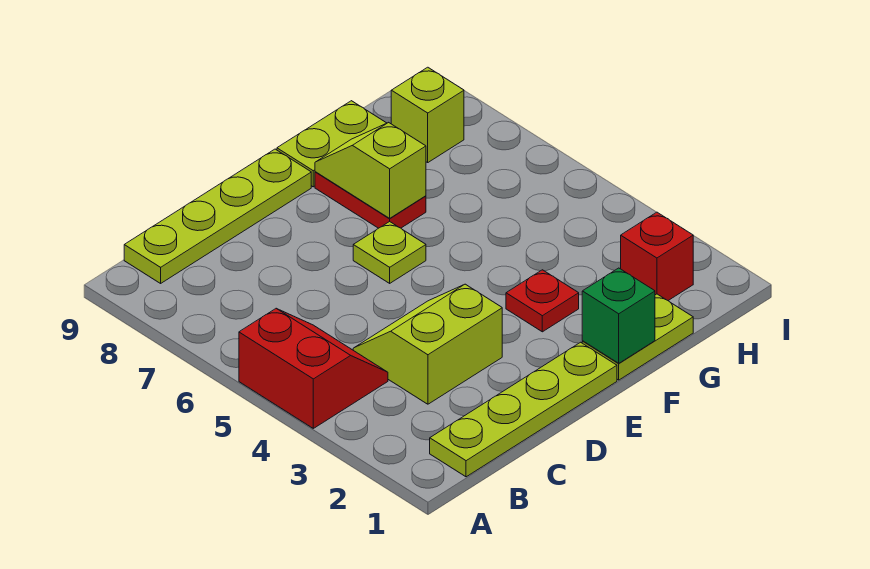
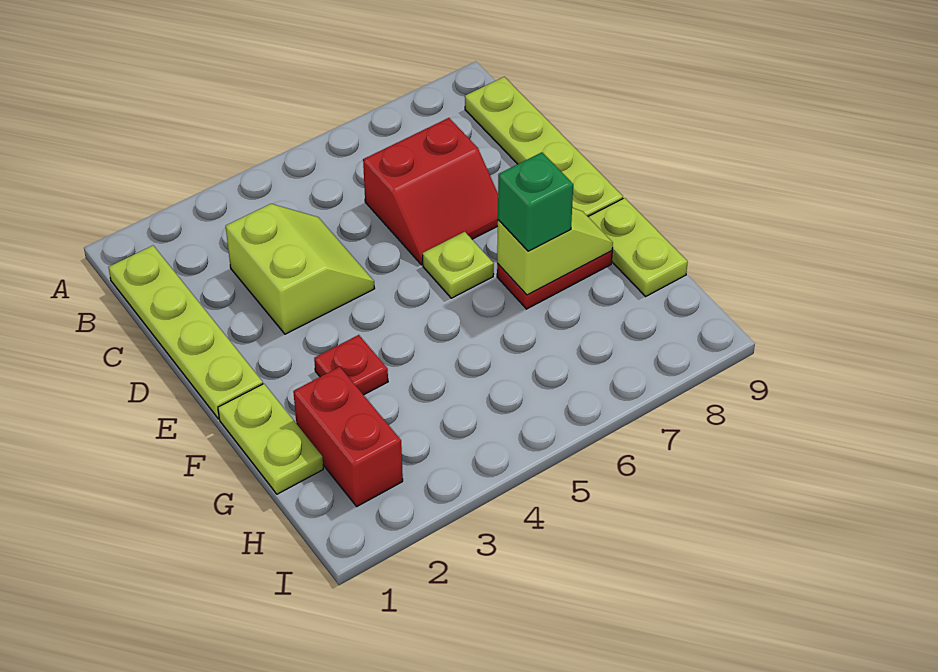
red slope A4:B5 level 1 top A -> red slope C6:D7 level 1 top C
green brick F1 level 2 -> green brick F7 level 3
red brick H2 level 1 -> red brick G2:H2 level 1
lime brick H8 level 1 -> none

